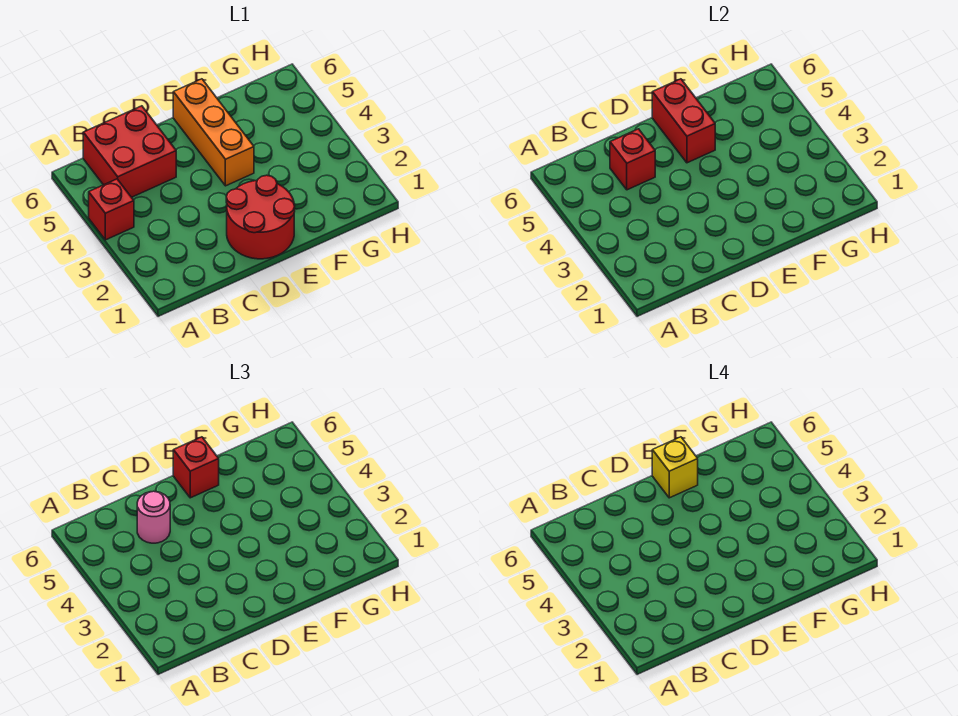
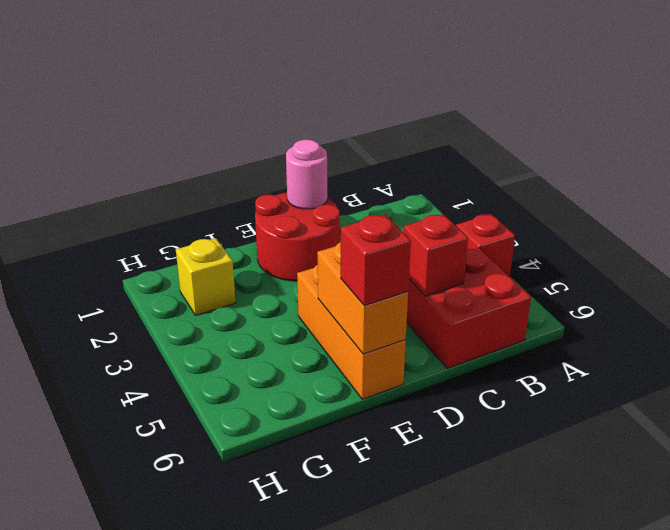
pink round brick C5 level 3 -> pink round brick D1 level 2
red brick E5:E6 level 2 -> orange brick E5:E6 level 2
yellow brick E6 level 4 -> yellow brick G2 level 1

